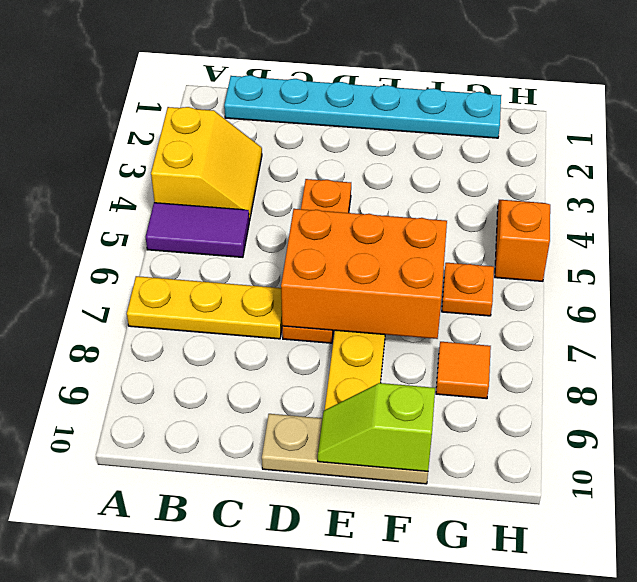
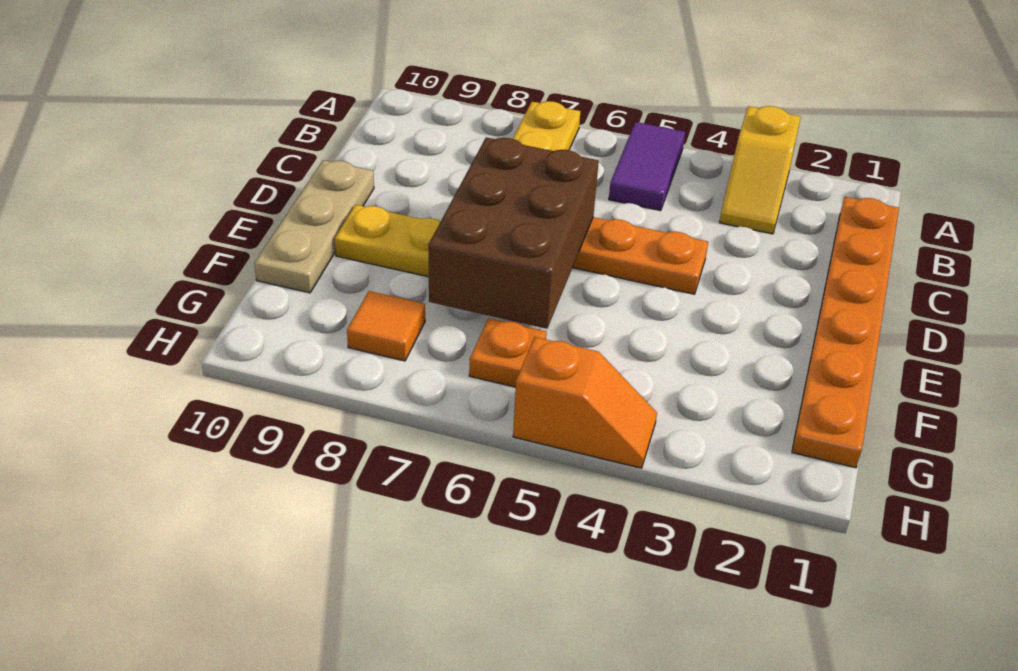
yellow slope A3:B4 level 1 top A -> yellow slope A3:B3 level 1 top A
cyan plate B1:G1 level 1 -> orange plate B1:G1 level 1
orange brick D6:F7 level 2 -> brown brick D6:F7 level 2
lime slope E10:F10 level 2 top F -> none

